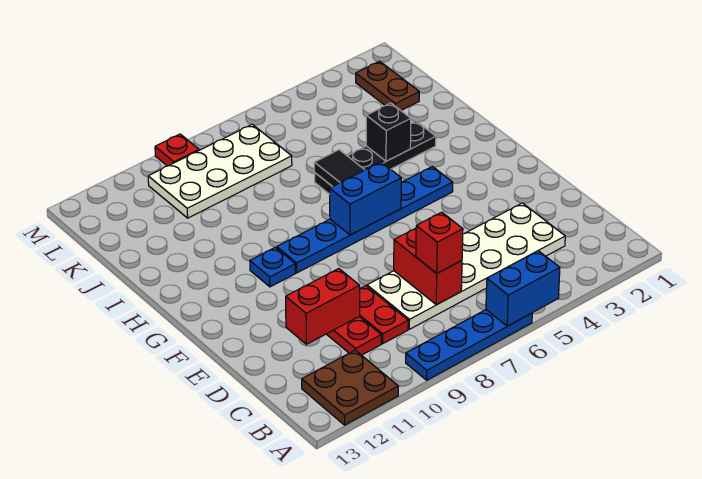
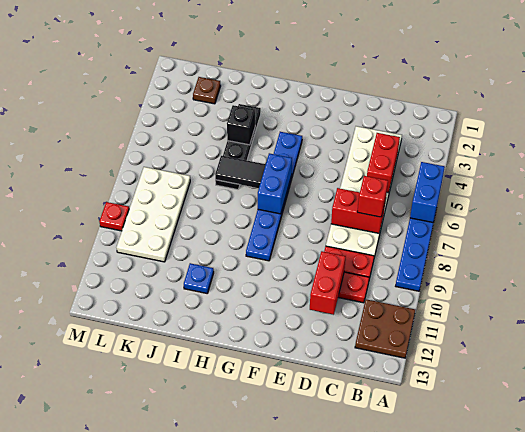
none -> red brick C4:C5 level 2
blue plate G10 level 1 -> blue plate I11 level 1
brown plate K2:L2 level 1 -> brown plate K2 level 1

